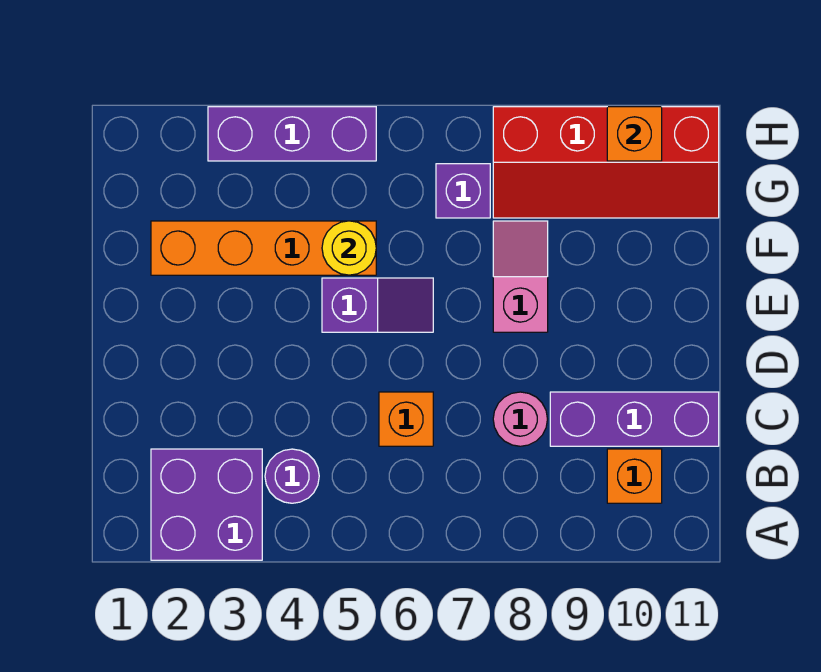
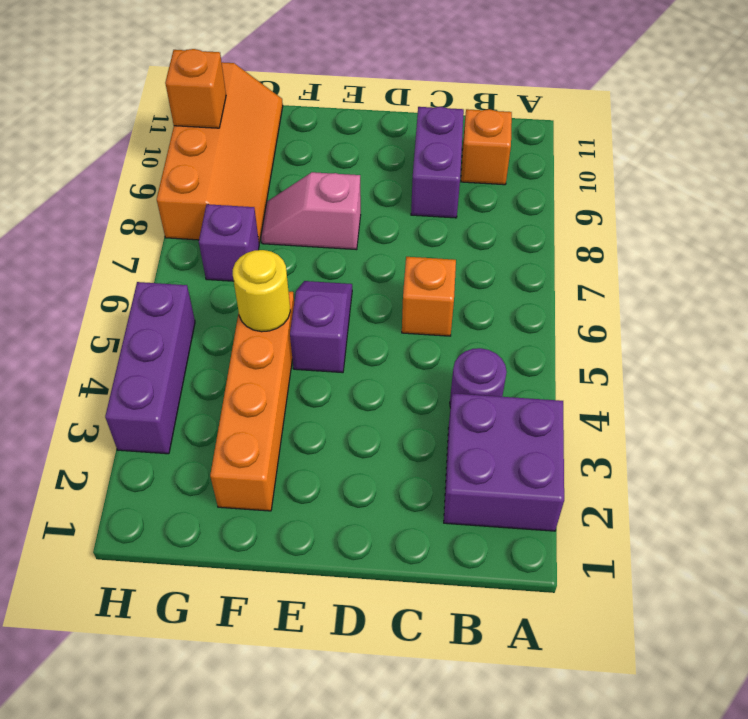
pink round brick C8 level 1 -> none
purple brick C9:C11 level 1 -> purple brick C9:C10 level 1
red slope G8:H11 level 1 top H -> orange slope G8:H11 level 1 top H

